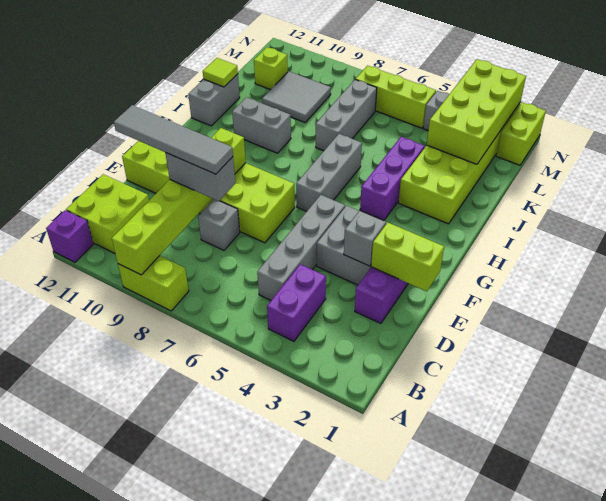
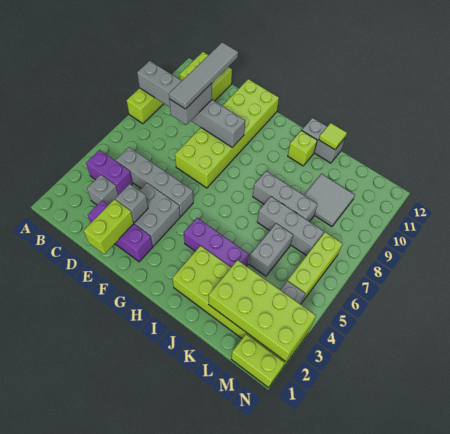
lime brick A9:F9 level 2 -> grey brick A9:F9 level 2
purple brick A12 level 1 -> none
grey brick D8 level 1 -> grey brick C3 level 1
grey brick G6:I6 level 1 -> grey brick I8:K8 level 1
grey brick I9:I10 level 1 -> grey brick K5:K6 level 1
lime brick L11 level 1 -> lime brick I11 level 1

